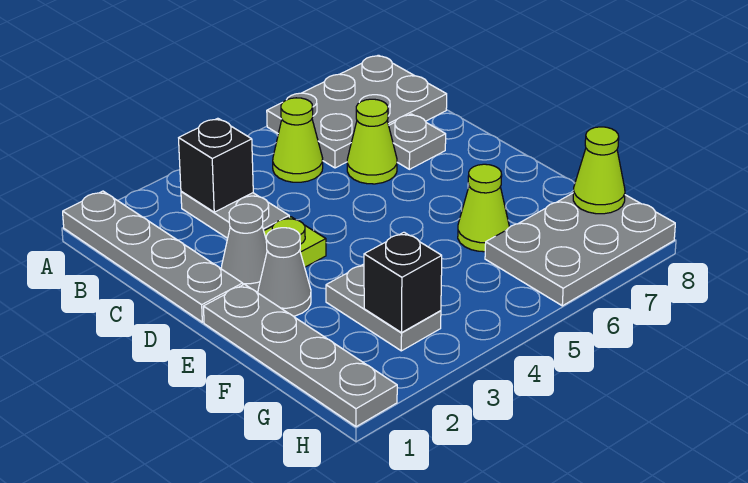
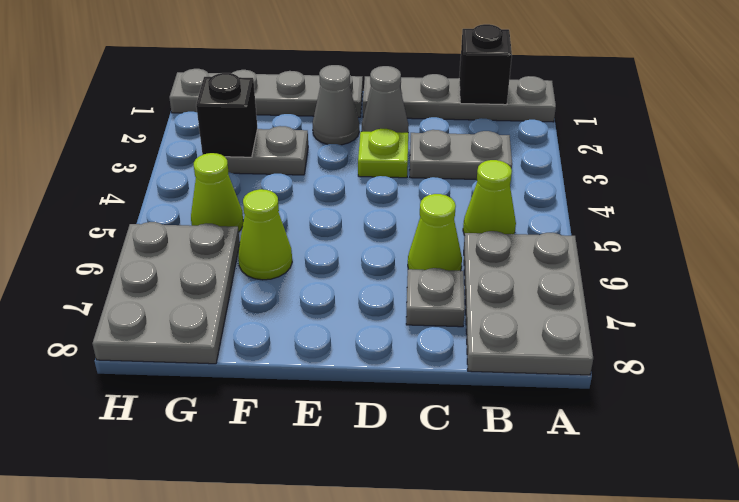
black brick B3 level 2 -> black brick B1 level 2
lime cone G8 level 2 -> lime cone G5 level 1

